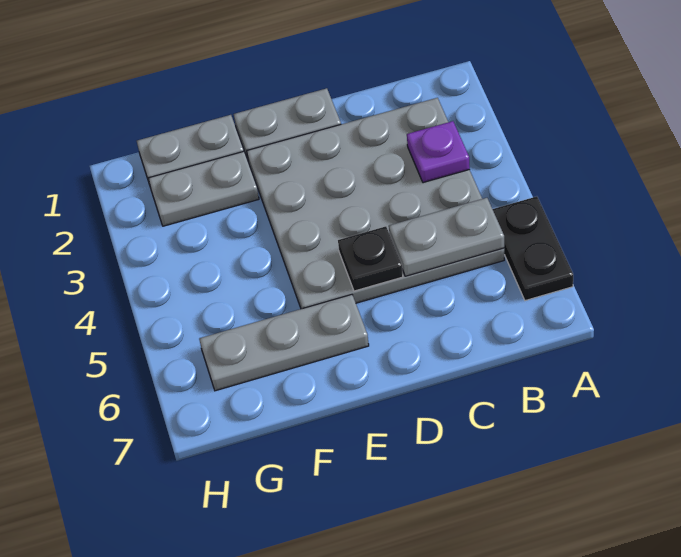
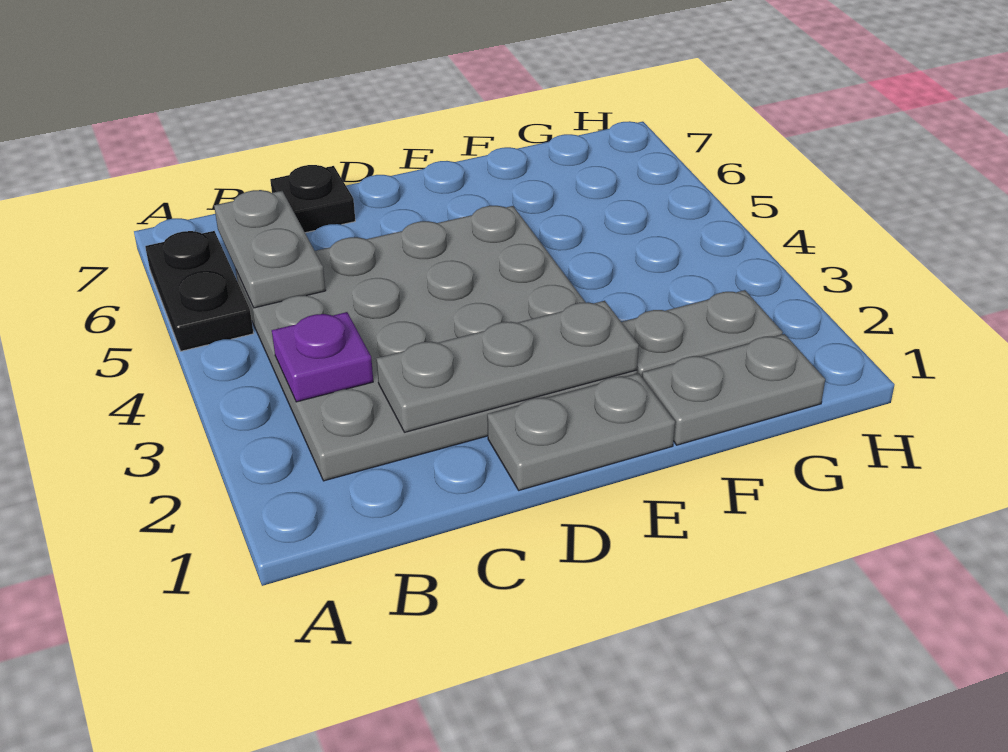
grey plate B5:C5 level 2 -> grey plate B5:B6 level 2
black plate D5 level 2 -> black plate C7 level 1
grey plate E6:G6 level 1 -> grey plate C2:E2 level 2

